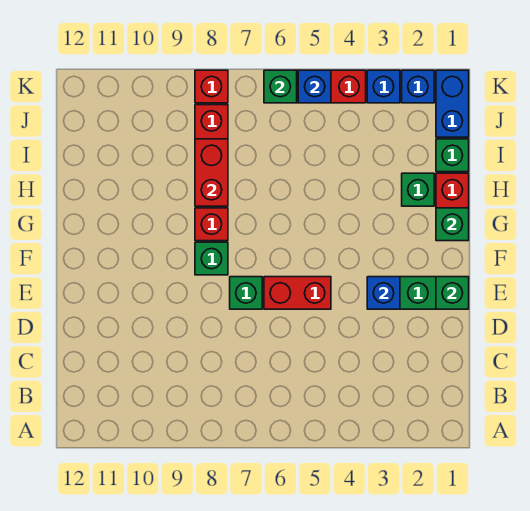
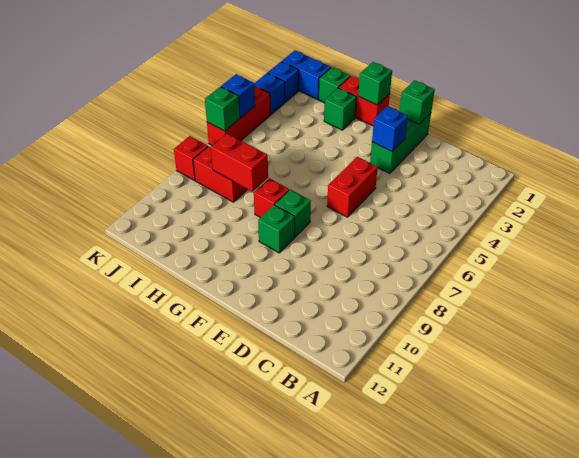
green brick E7 level 1 -> green brick F9 level 1

